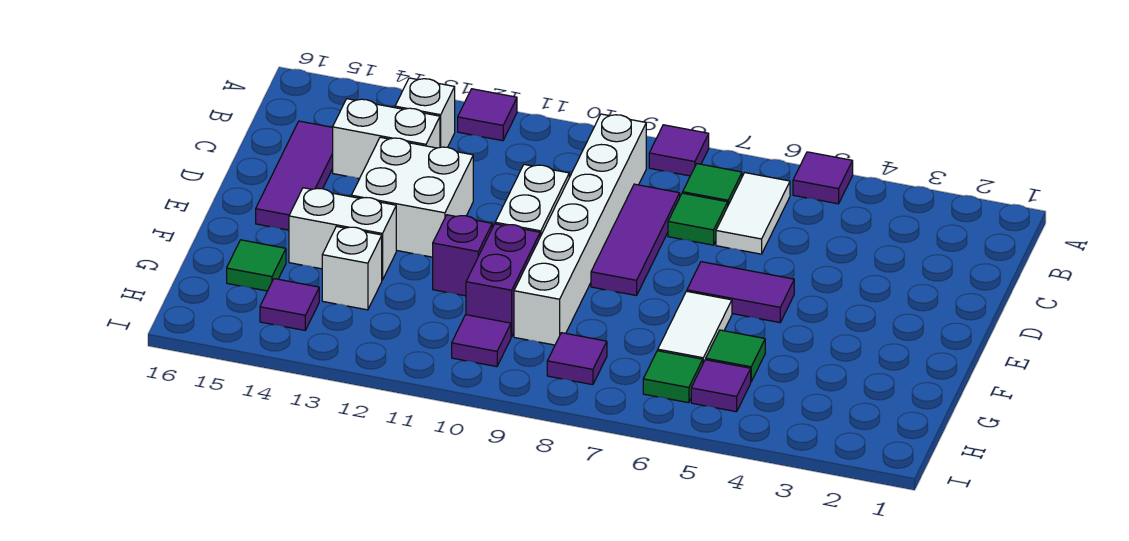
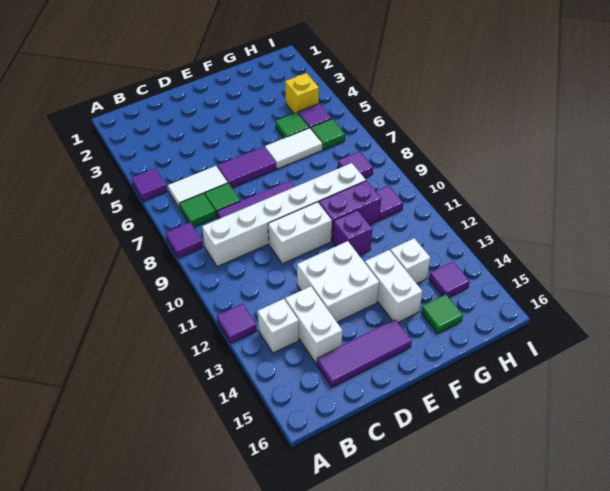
purple tile E5:E6 level 1 -> purple tile D6:E6 level 1
none -> yellow brick H4 level 1

